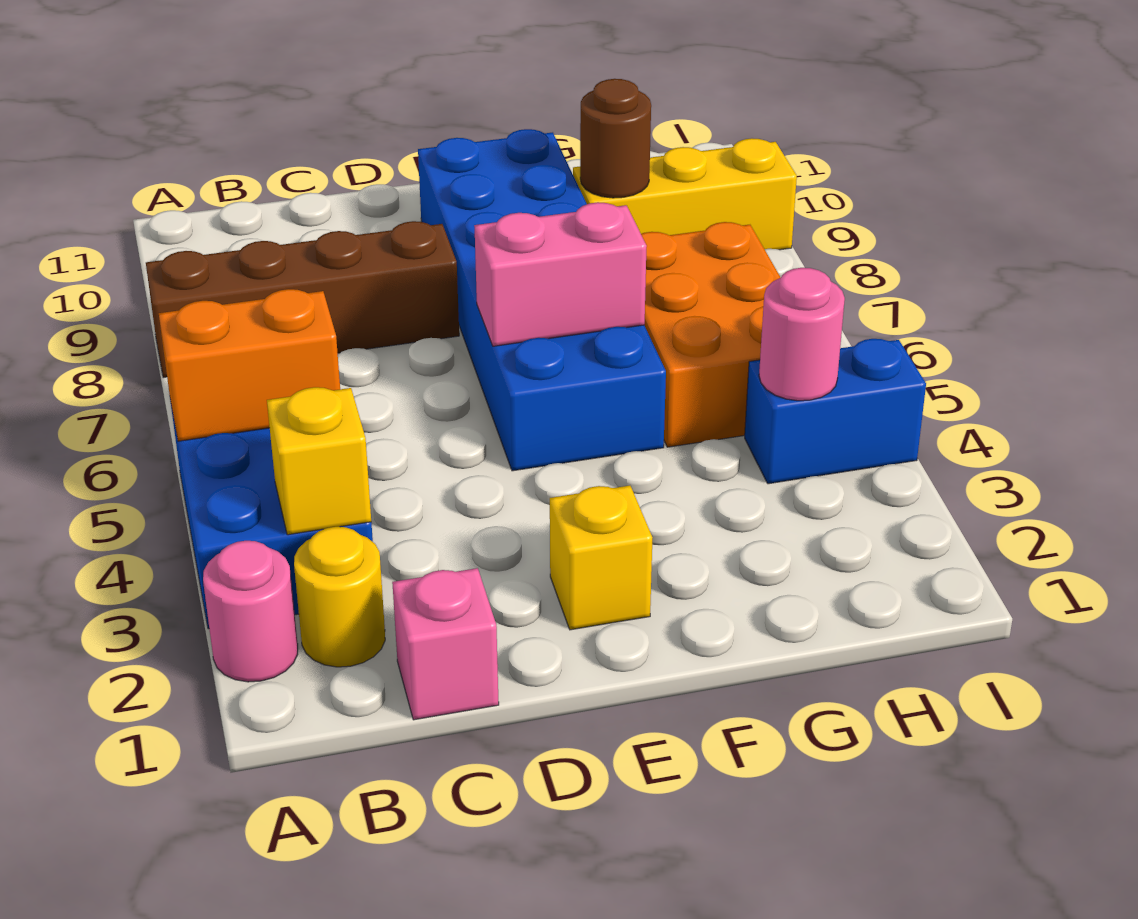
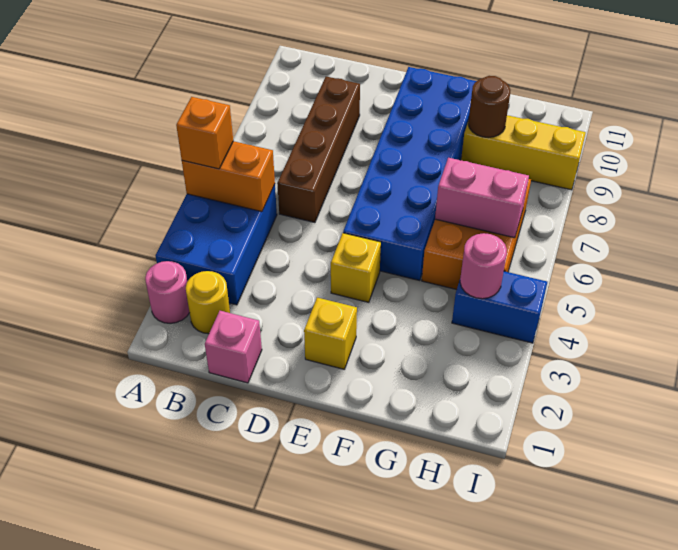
none -> orange brick A5 level 3
brown brick A8:D8 level 1 -> brown brick C6:C9 level 1
yellow brick B3 level 2 -> yellow brick E4 level 1
pink brick E6:F6 level 2 -> pink brick G6:H6 level 2

